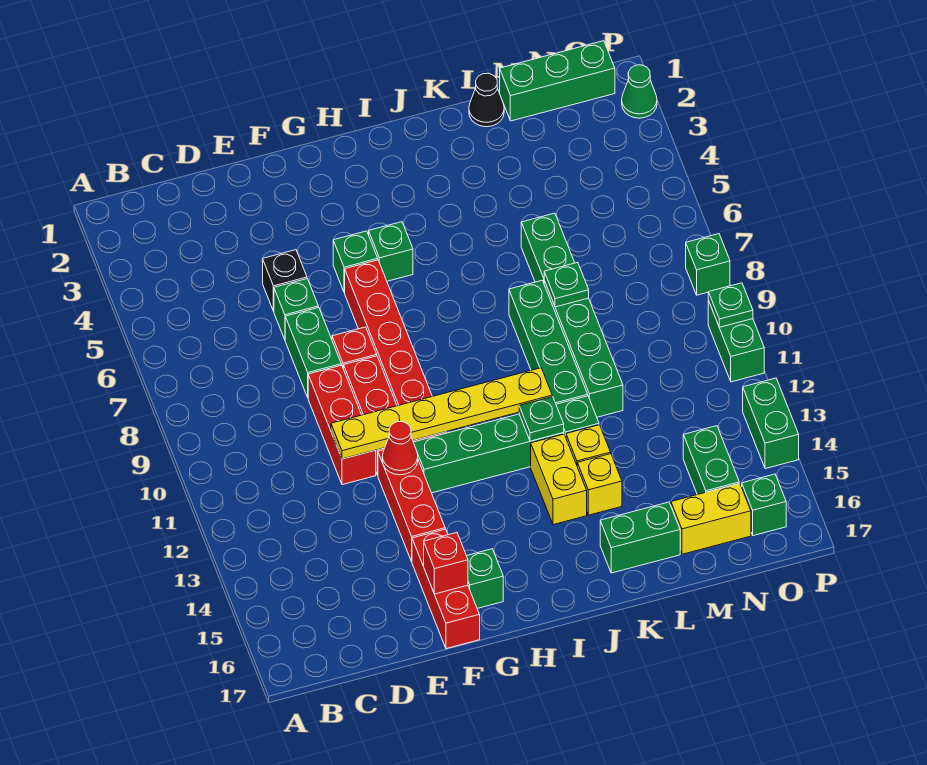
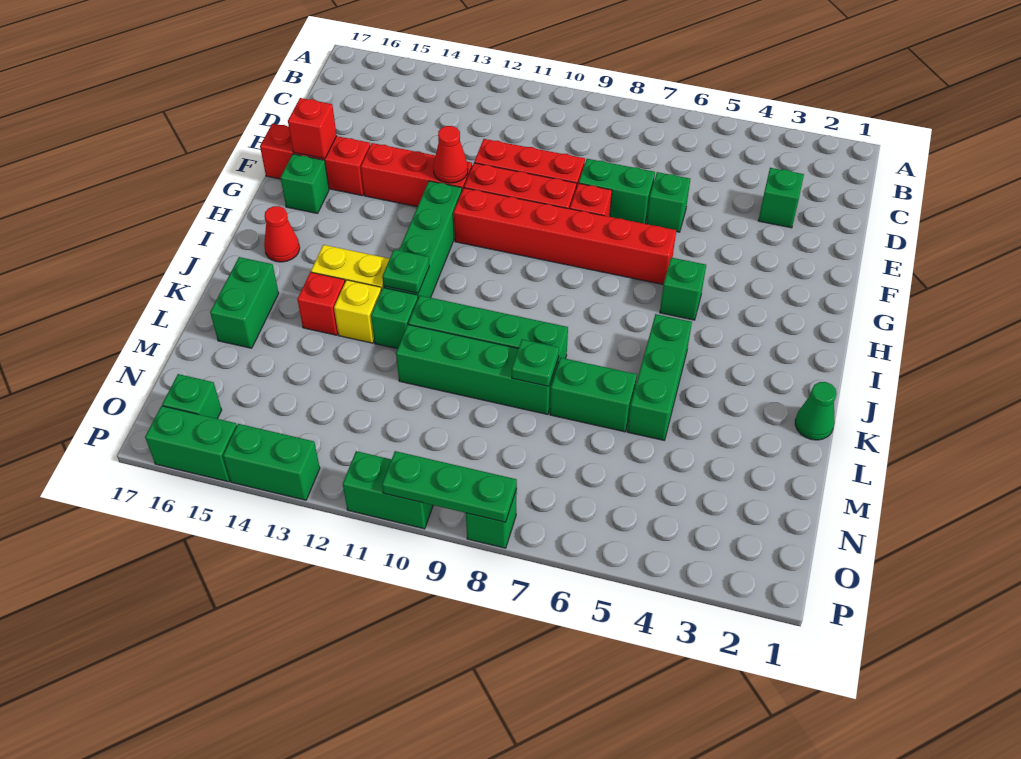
black brick E5 level 1 -> none
yellow plate E11:J11 level 2 -> none
green brick G5 level 1 -> green brick D3 level 1
none -> red cone I16 level 1
yellow brick K14 level 1 -> red brick K14 level 1
black cone L1 level 1 -> none
green brick M1:O1 level 1 -> green brick J5:L5 level 1
yellow brick M16:N16 level 1 -> none
green brick N14:N15 level 1 -> green brick P15:P16 level 1
green cone P2 level 1 -> green cone K1 level 1
green plate P10 level 2 -> green plate P8:P10 level 2

